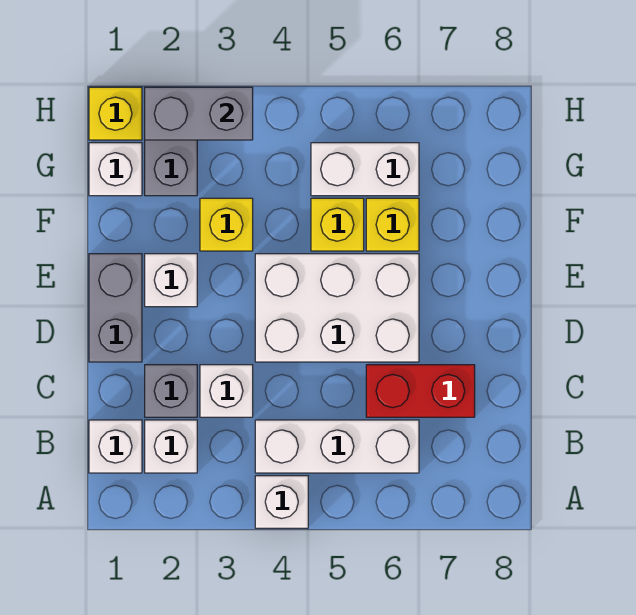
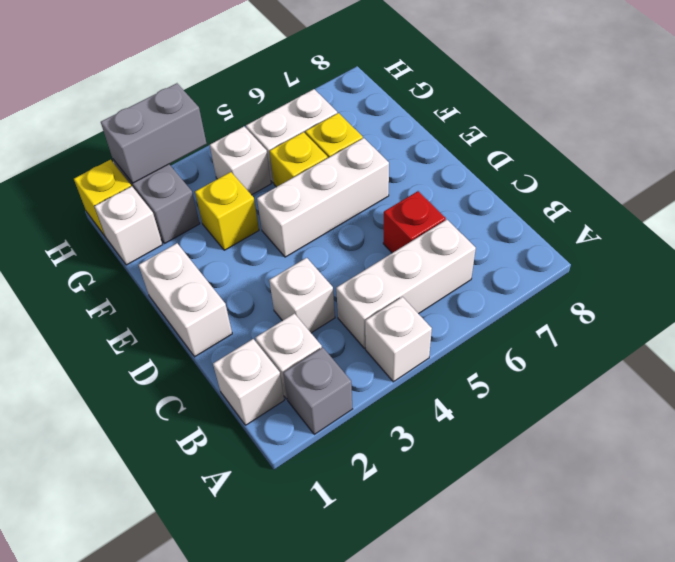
grey brick C2 level 1 -> grey brick A2 level 1
red brick C6:C7 level 1 -> red brick C6 level 1
grey brick D1:E1 level 1 -> white brick D1:E1 level 1
white brick D4:E6 level 1 -> white brick E4:E6 level 1
white brick E2 level 1 -> white brick G4 level 1

